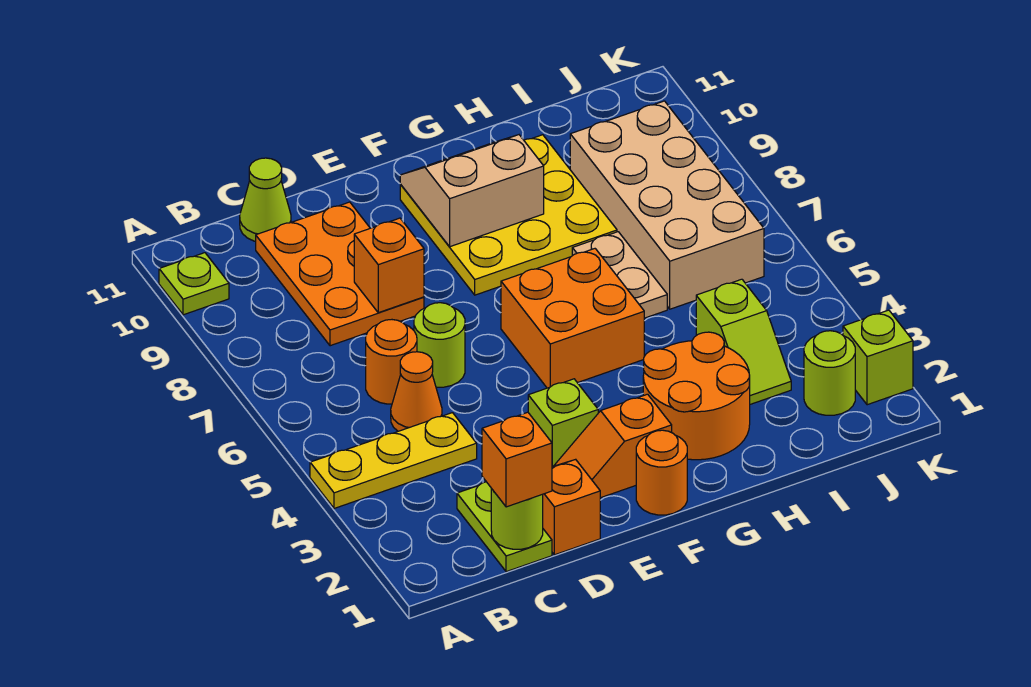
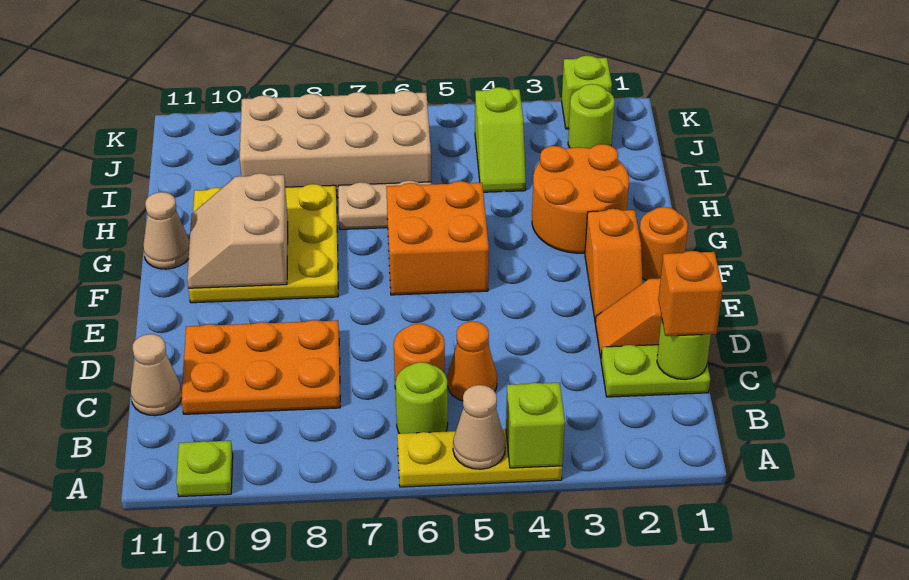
yellow plate A4:C4 level 1 -> yellow plate A4:A6 level 1
none -> tan cone A5 level 2
lime cone C11 level 1 -> tan cone C11 level 1
lime round brick D6 level 1 -> lime round brick B6 level 1
orange brick D8 level 2 -> none
lime brick E3 level 1 -> lime brick A4 level 2
none -> tan cone G11 level 1
lime slope I3:I4 level 1 top 4 -> lime slope I4:J4 level 1 top J

